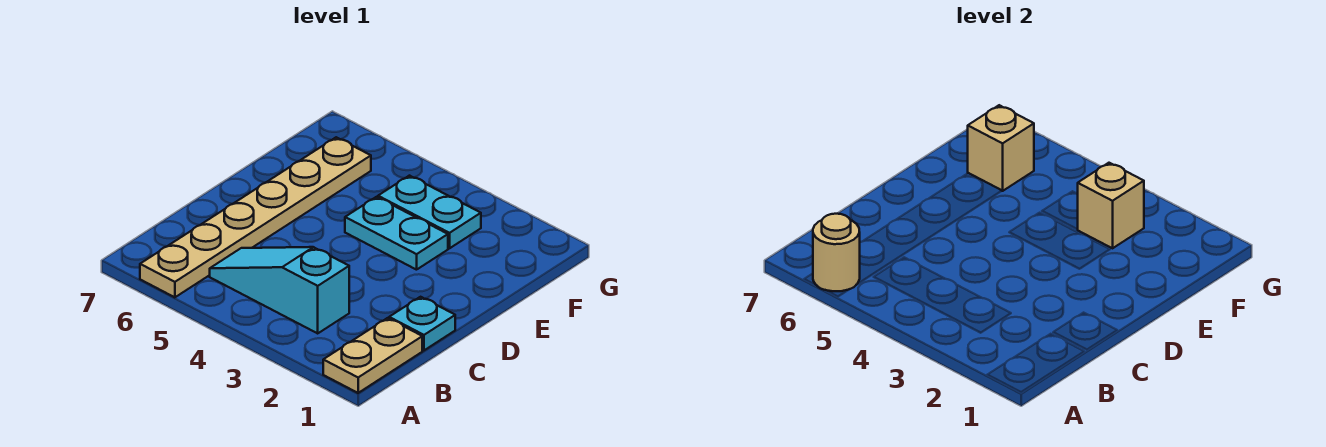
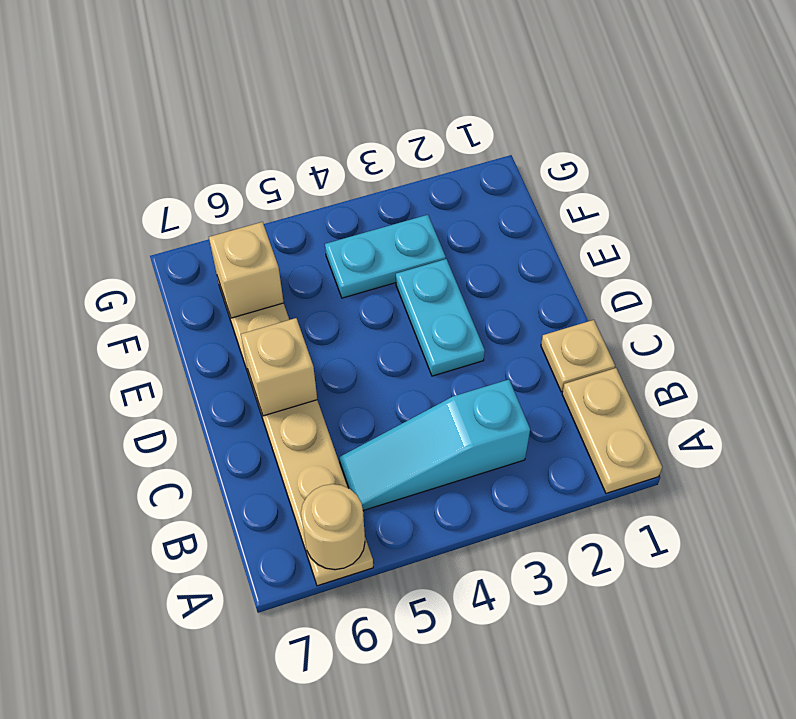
cyan plate C1 level 1 -> tan plate C1 level 1
cyan plate E3:E4 level 1 -> cyan plate D3:E3 level 1
tan brick F3 level 2 -> tan brick D6 level 2

